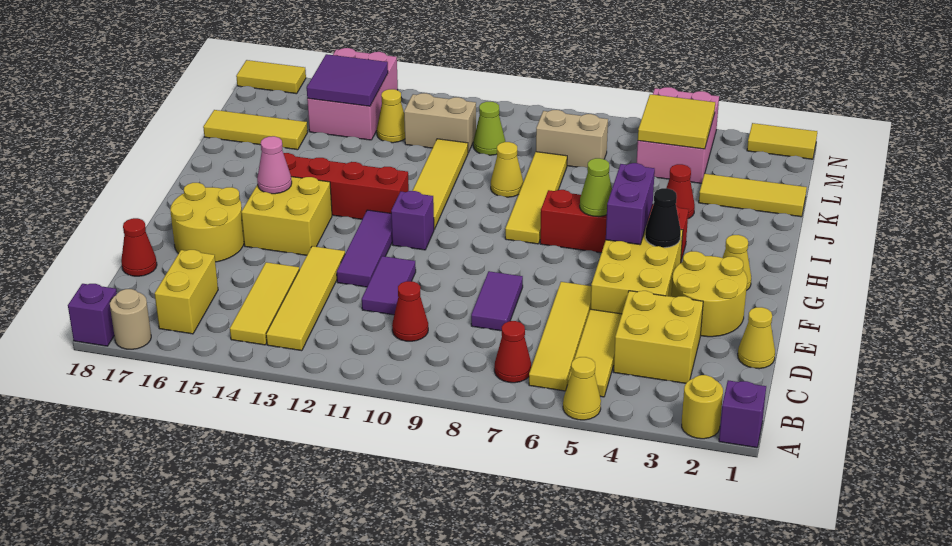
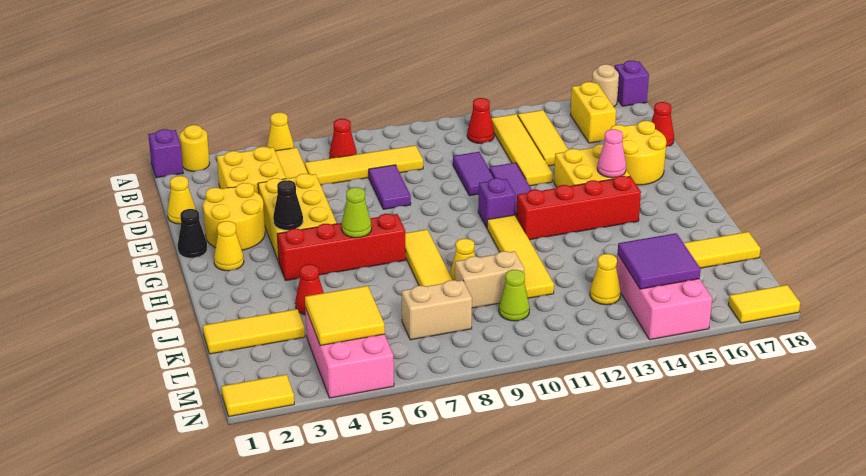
yellow tile B6:E6 level 1 -> yellow tile C6:C9 level 1
red cone C10 level 1 -> red cone B12 level 1
none -> black cone F1 level 1
purple brick G5:H5 level 2 -> none
tan brick L11:L12 level 1 -> tan brick K9:K10 level 1

